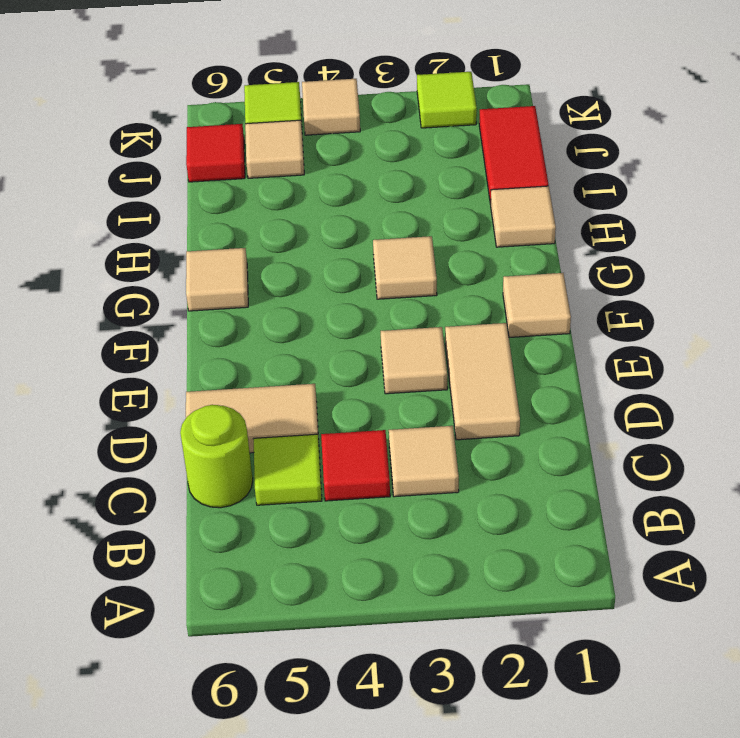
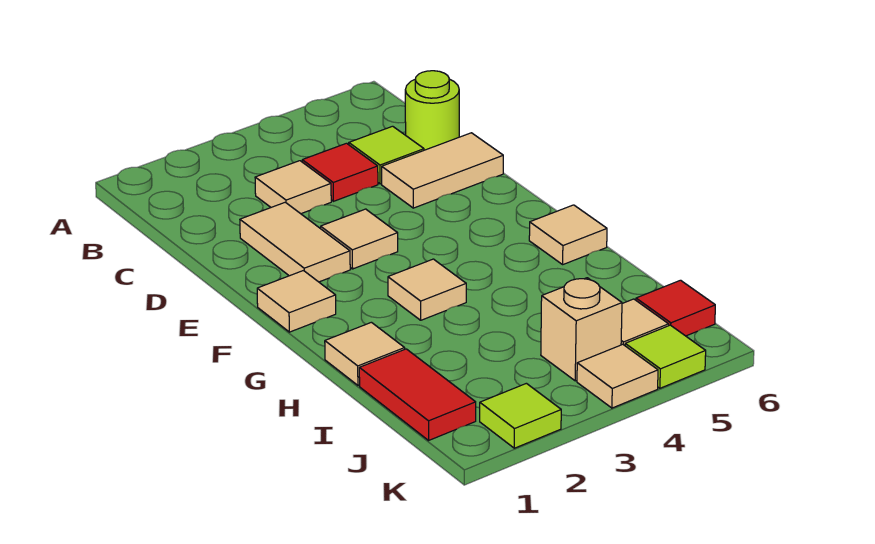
none -> tan brick J4 level 1

